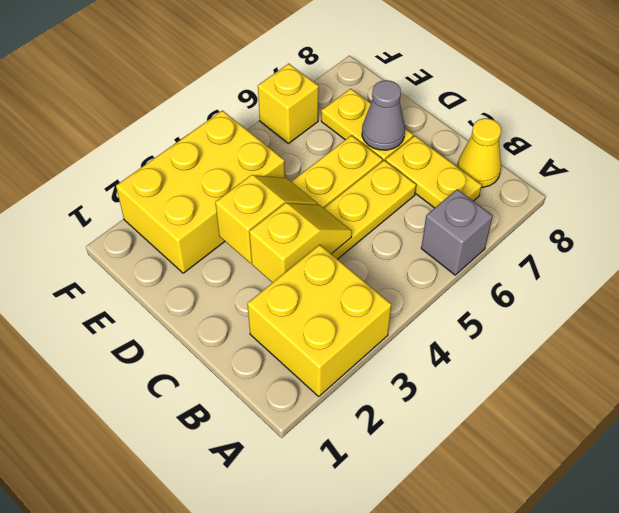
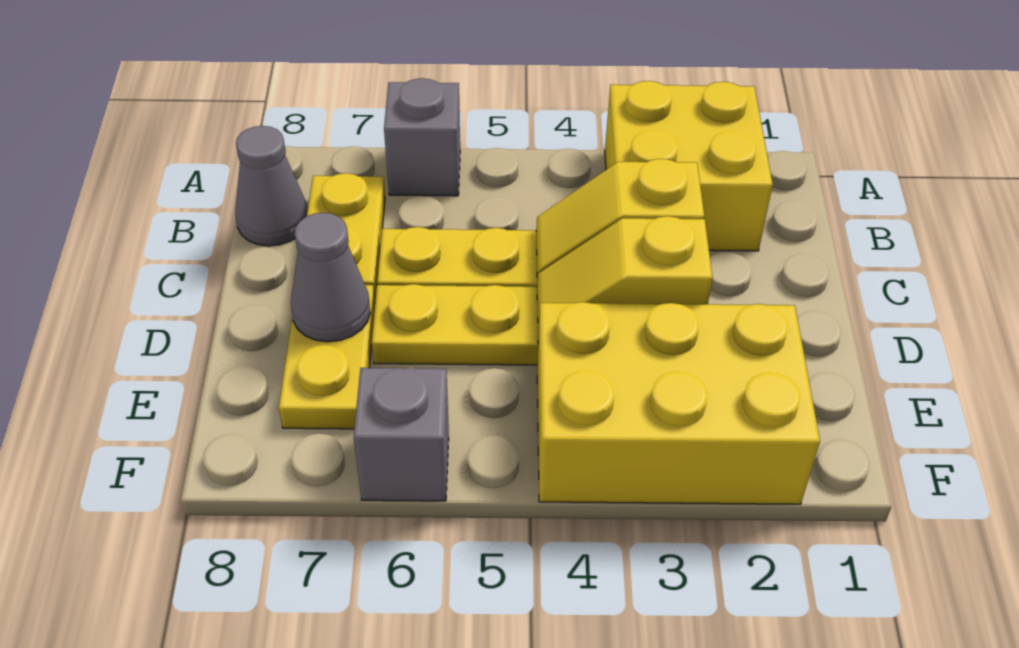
yellow cone B8 level 1 -> grey cone B8 level 1
yellow brick F6 level 1 -> grey brick F6 level 1

